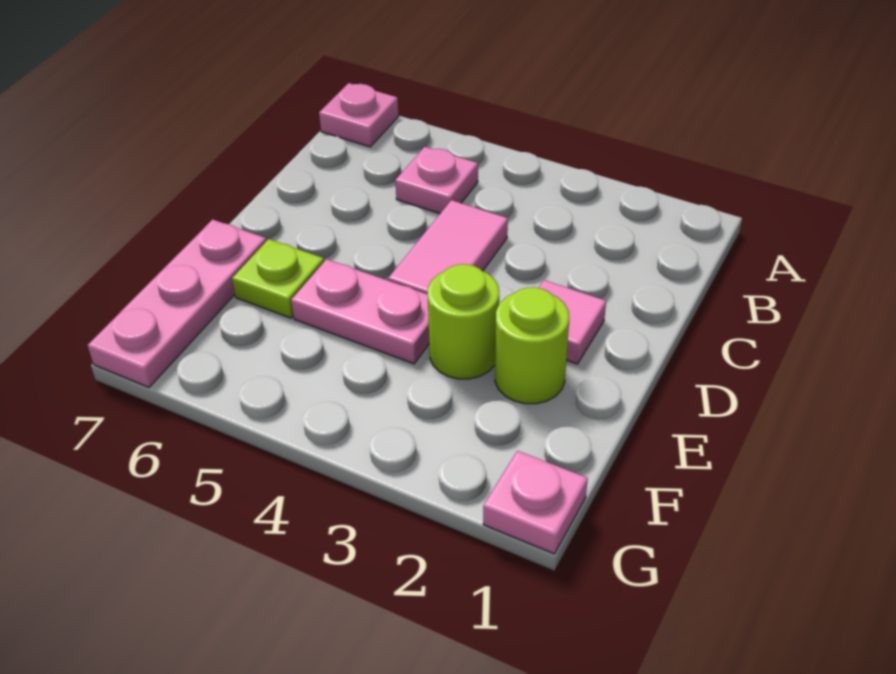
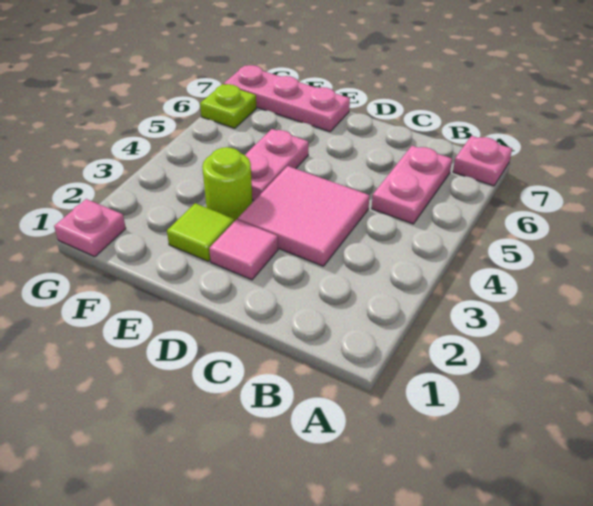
pink plate B5 level 1 -> pink plate B5:B6 level 1
pink tile C4:D4 level 1 -> pink tile C3:D4 level 1
lime round brick E2 level 1 -> lime tile E2 level 1
lime plate E6 level 1 -> lime plate G6 level 1

